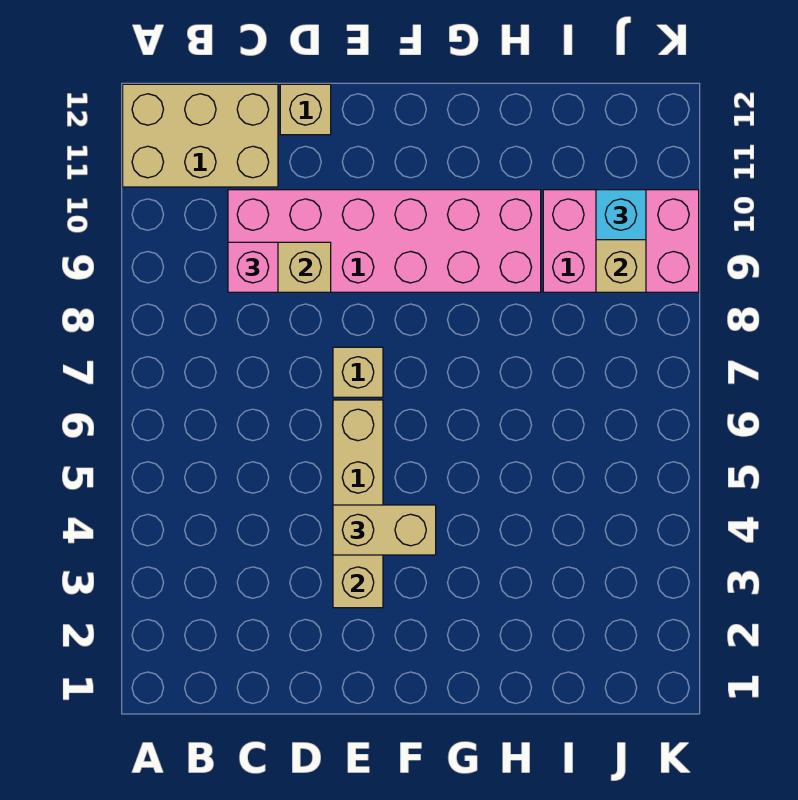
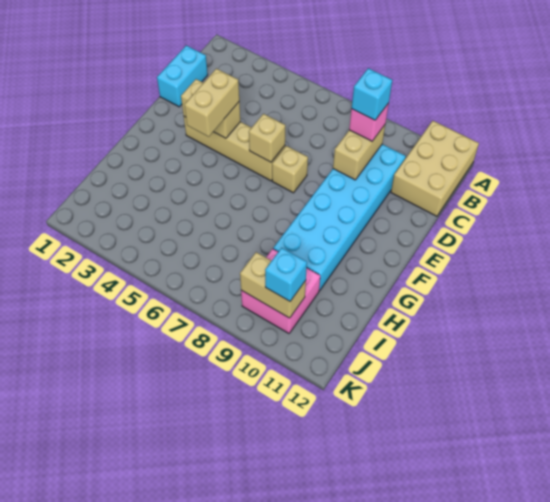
none -> cyan brick C1:D1 level 1
pink brick C9:H10 level 1 -> cyan brick C9:H10 level 1
none -> cyan brick C9 level 4
tan brick D12 level 1 -> tan brick E6 level 2
pink brick I9:K10 level 1 -> pink brick I9:J10 level 1

